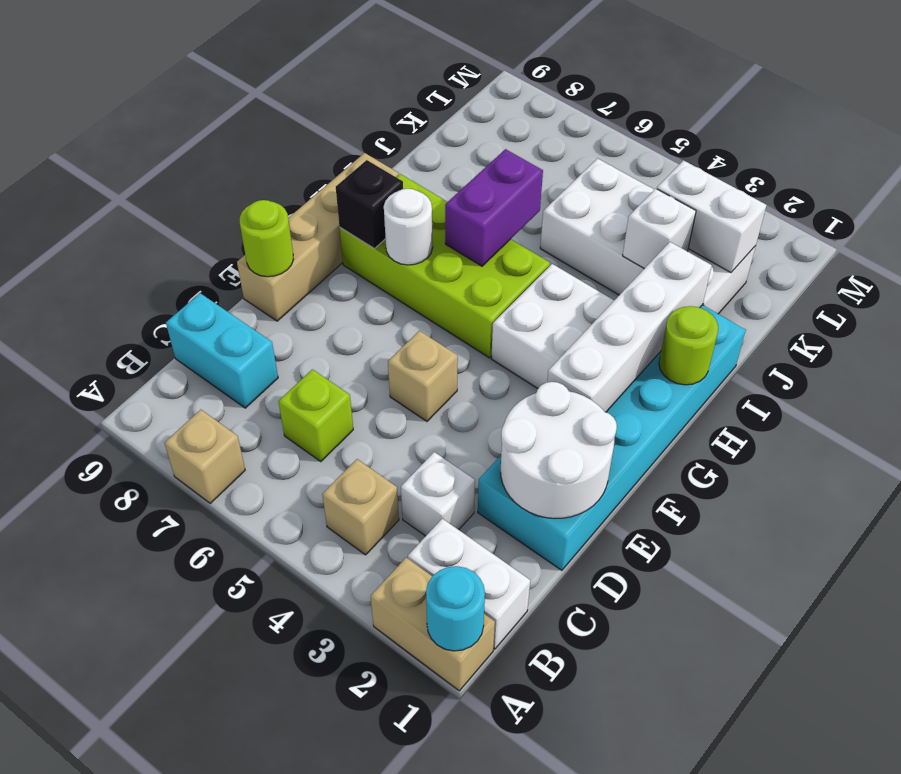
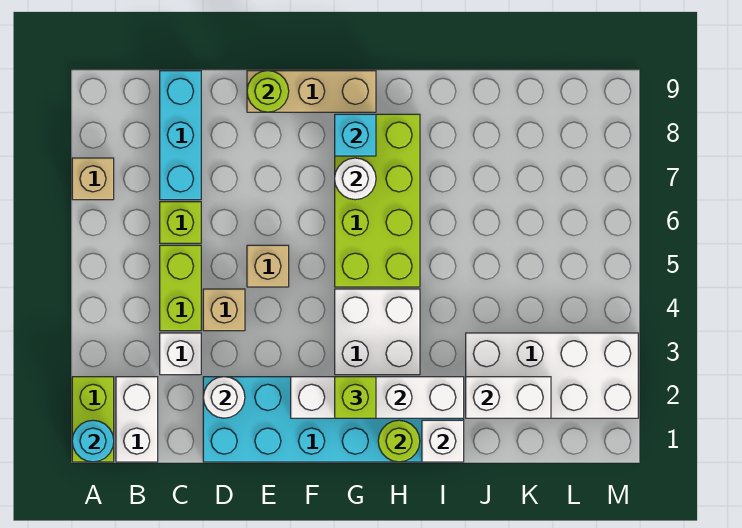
tan brick A1:A2 level 1 -> lime brick A1:A2 level 1
tan brick B4 level 1 -> tan brick D4 level 1
none -> lime brick C4:C5 level 1
cyan brick C8:C9 level 1 -> cyan brick C7:C9 level 1
white round brick D1:E2 level 2 -> white round brick D2 level 2
tan brick E9:H9 level 1 -> tan brick E9:G9 level 1
none -> lime brick G2 level 3
black brick G8 level 2 -> cyan brick G8 level 2
purple brick H6:I6 level 2 -> none
white brick J2:K5 level 1 -> white brick J2:M3 level 1
white brick J3 level 2 -> white brick I1 level 2
white brick K2:K3 level 2 -> white brick J2:K2 level 2

